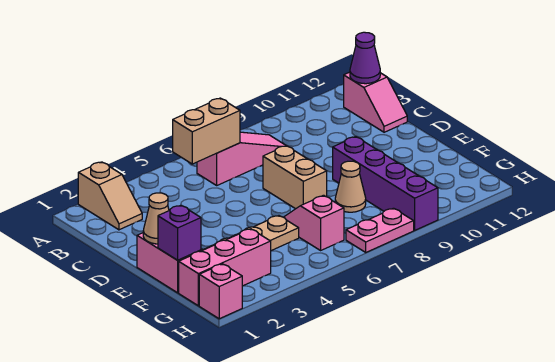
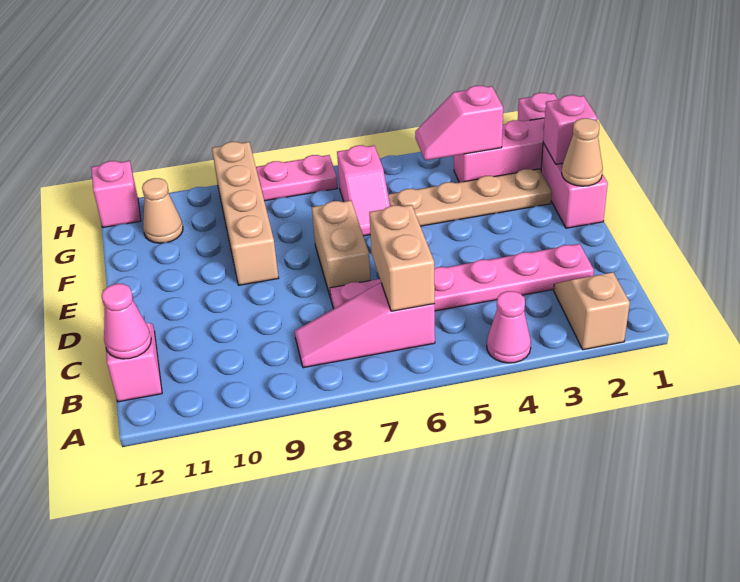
none -> pink cone A4 level 1
tan brick B5:B6 level 2 -> tan brick B6:C6 level 2
purple cone B12 level 2 -> pink cone B12 level 2
none -> pink plate C2:C7 level 1
purple brick E9:H9 level 1 -> tan brick E9:H9 level 1
purple brick F1 level 2 -> pink brick F1 level 2
tan cone F8 level 1 -> tan cone G11 level 1
none -> pink slope G3:G4 level 2 top 3
none -> pink brick H12 level 1

